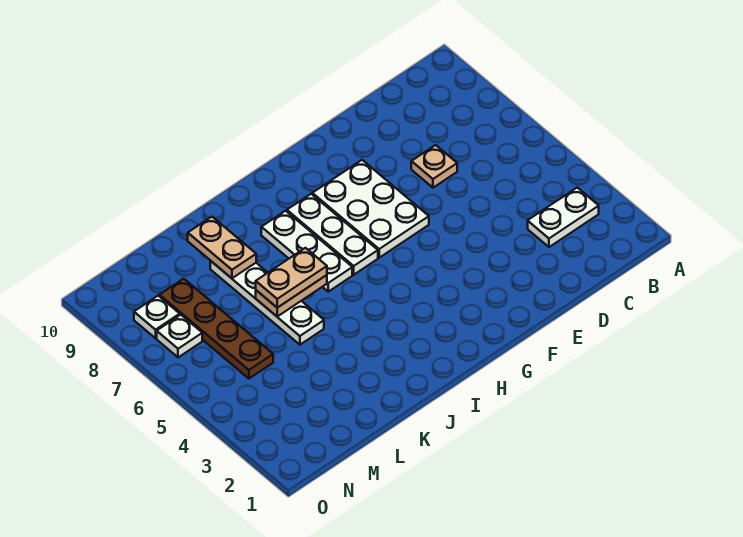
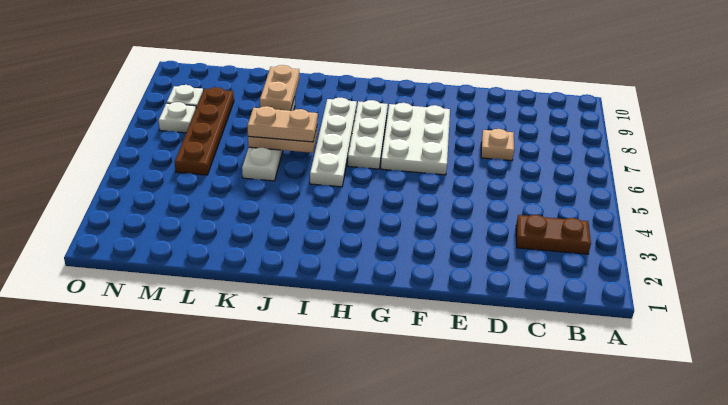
white plate B3:C3 level 1 -> brown plate B3:C3 level 1
white plate I6:I8 level 1 -> white plate I5:I8 level 1

